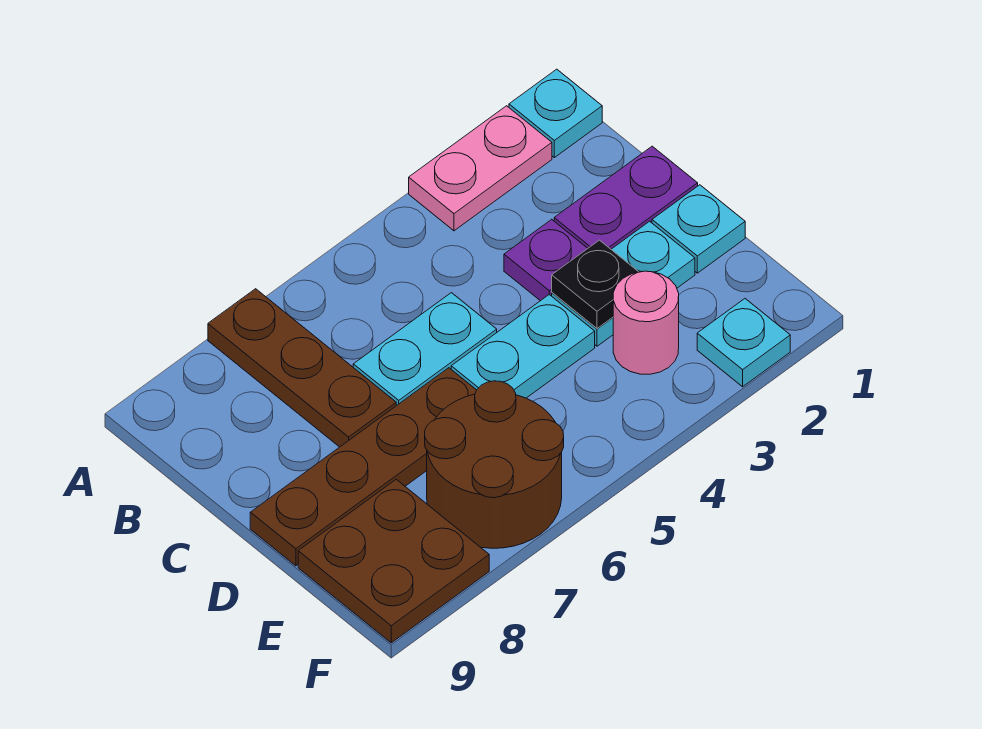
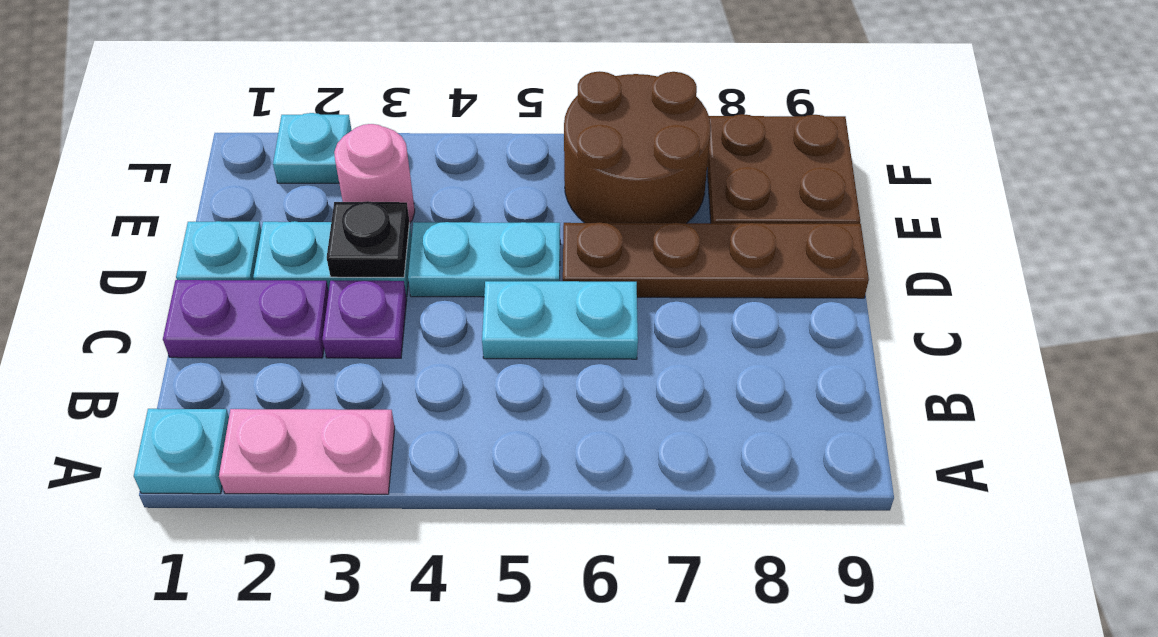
brown plate A7:C7 level 1 -> none

